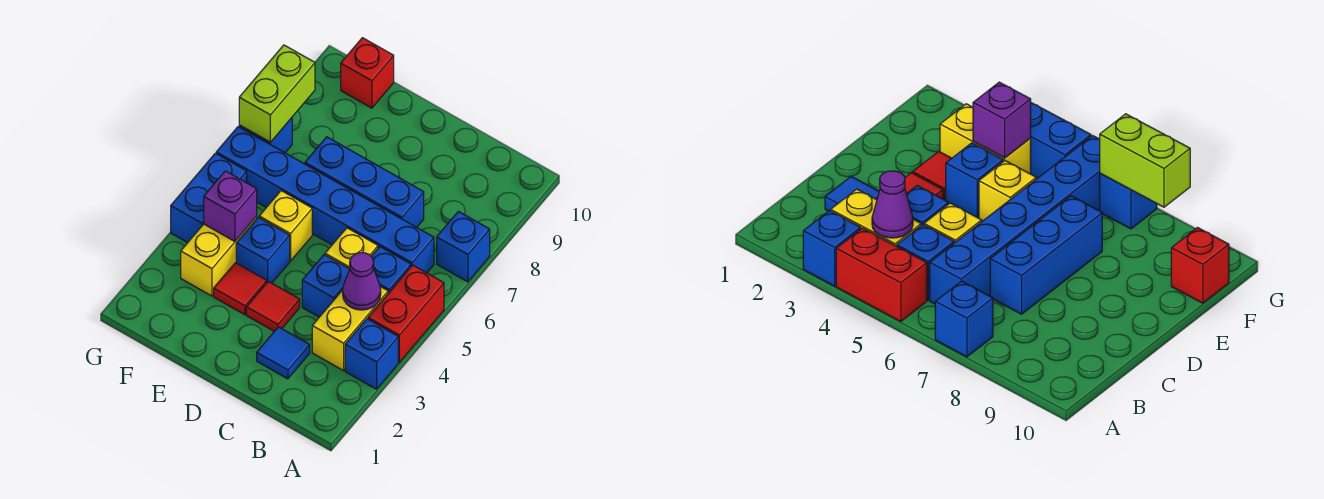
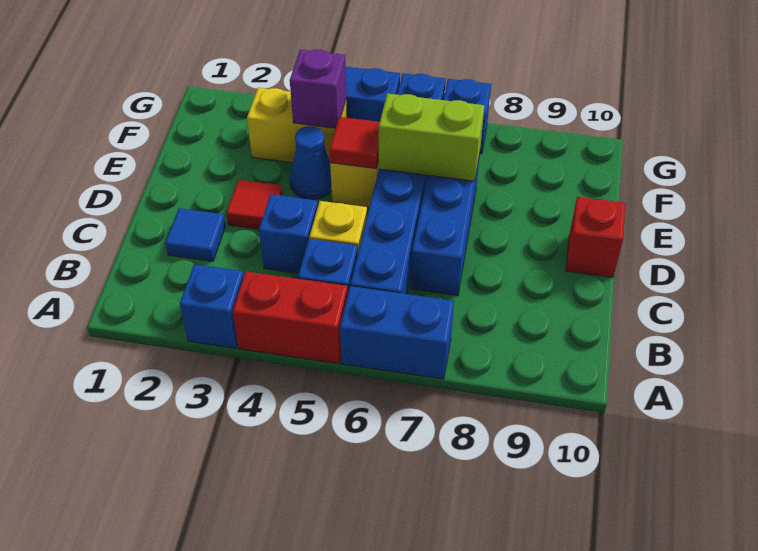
blue brick A7 level 1 -> blue brick A6:A7 level 1
yellow brick B3:B4 level 1 -> none
purple cone B4 level 2 -> none
red tile E3 level 1 -> red tile E5 level 2
blue brick E4 level 1 -> blue cone E4 level 1
red brick F10 level 1 -> red brick D10 level 1
lime brick G7:G8 level 2 -> lime brick E6:E7 level 2

